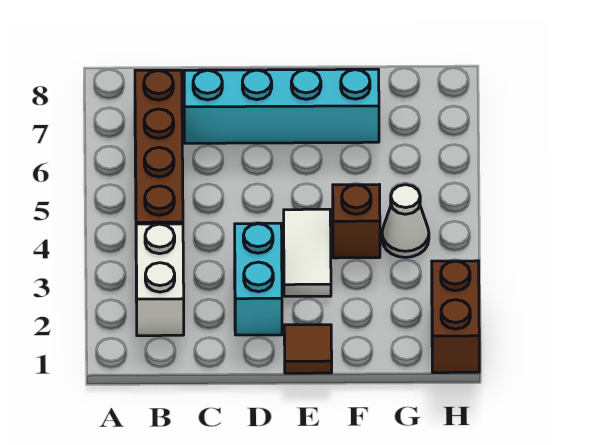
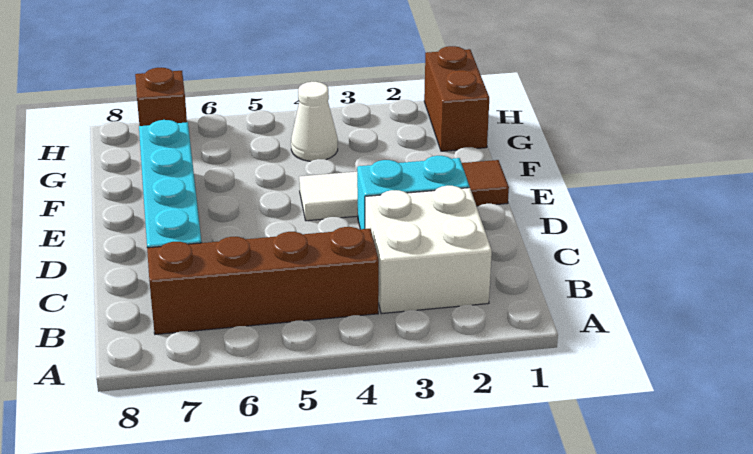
white brick B2:B3 level 1 -> white brick B2:C3 level 1
brown brick F4 level 1 -> brown brick H7 level 1
brown brick H1:H2 level 1 -> brown brick G1:H1 level 1

